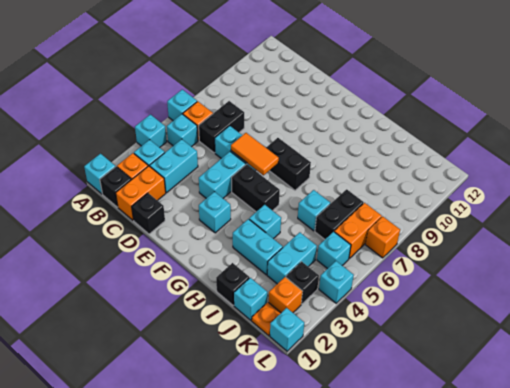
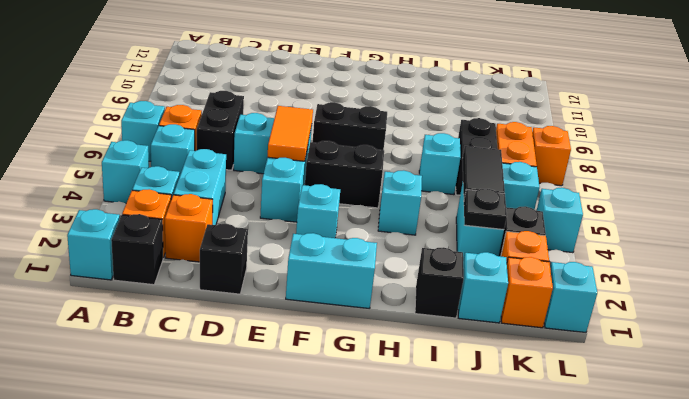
orange brick C1:C2 level 1 -> orange brick C2 level 1
orange tile E6:F6 level 2 -> orange tile E5:E6 level 2
cyan brick H3:I3 level 1 -> cyan brick F1:G1 level 1
none -> black plate J3 level 2
none -> black tile J4:J5 level 2
orange plate K1 level 1 -> orange brick K1 level 1

